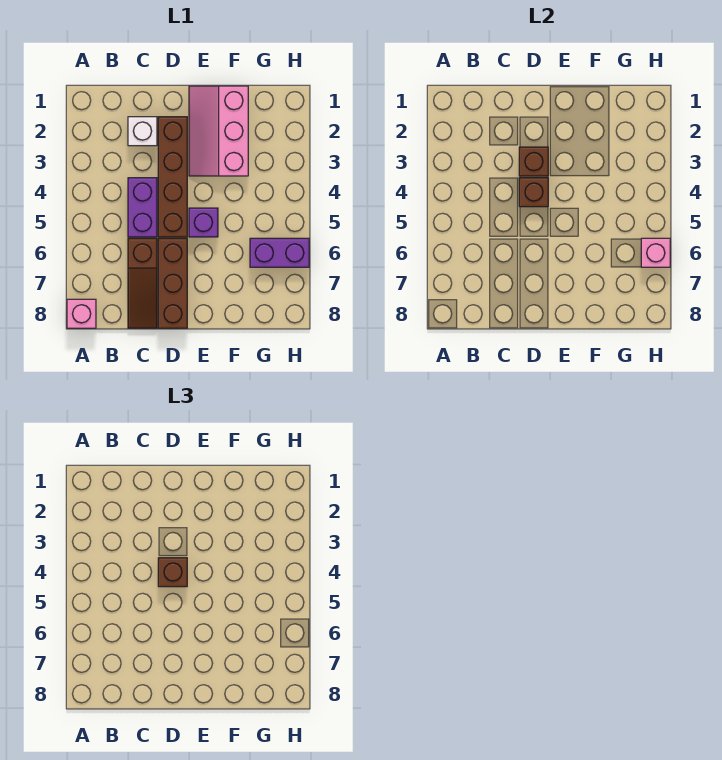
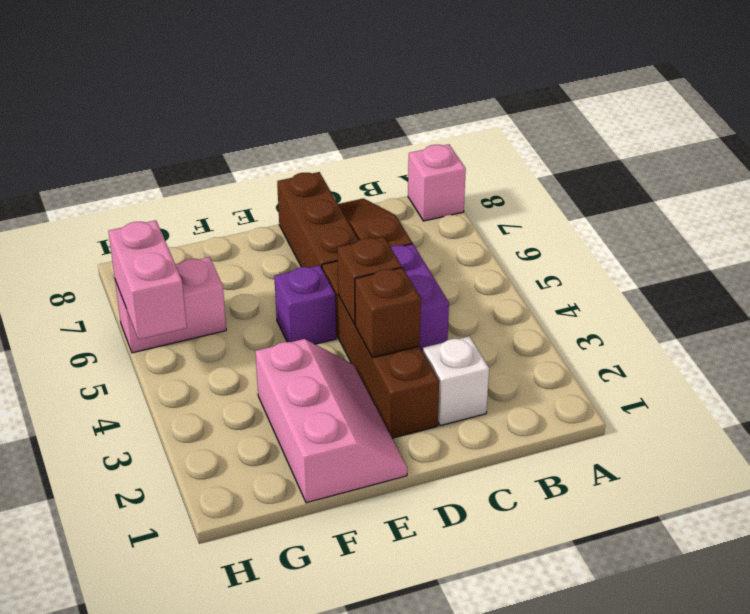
brown brick D4 level 3 -> none
purple brick G6:H6 level 1 -> pink brick G6:H6 level 1
pink brick H6 level 2 -> pink brick H5:H6 level 2

